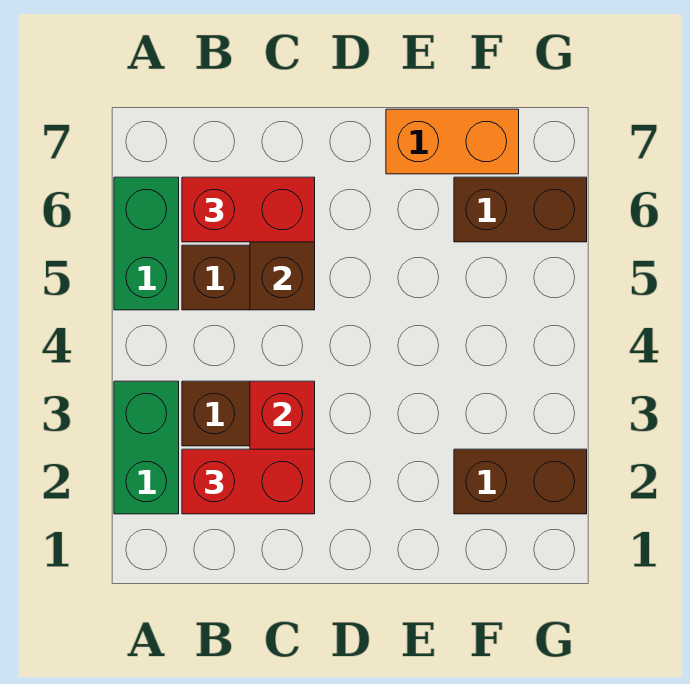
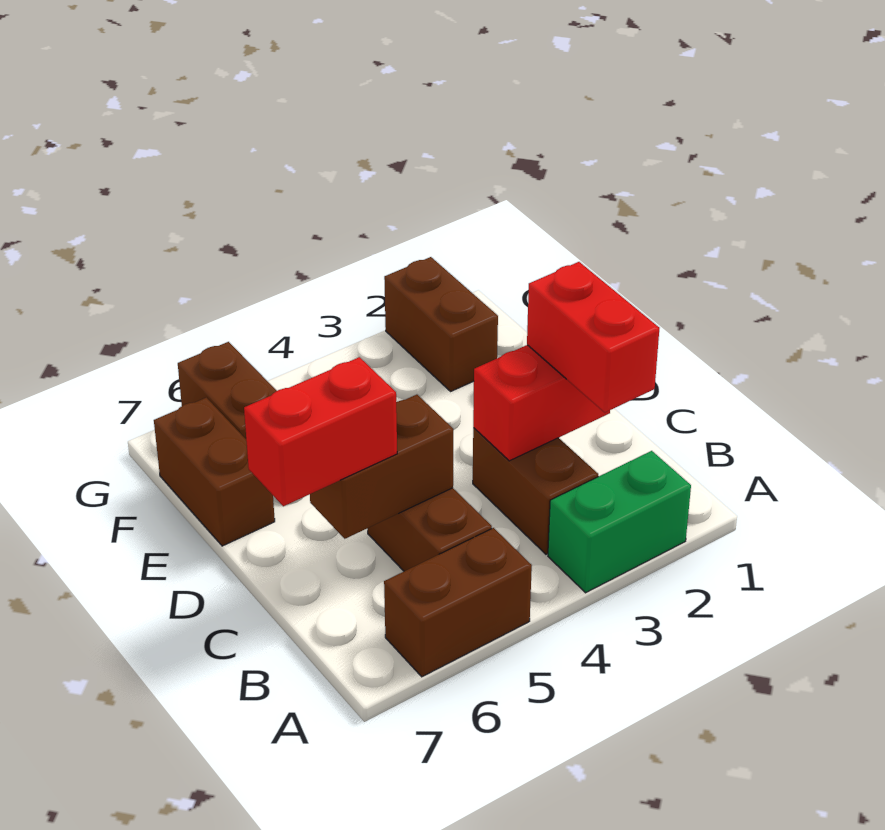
green brick A5:A6 level 1 -> brown brick A5:A6 level 1
red brick B6:C6 level 3 -> red brick C6:C7 level 3
orange brick E7:F7 level 1 -> brown brick E7:F7 level 1

